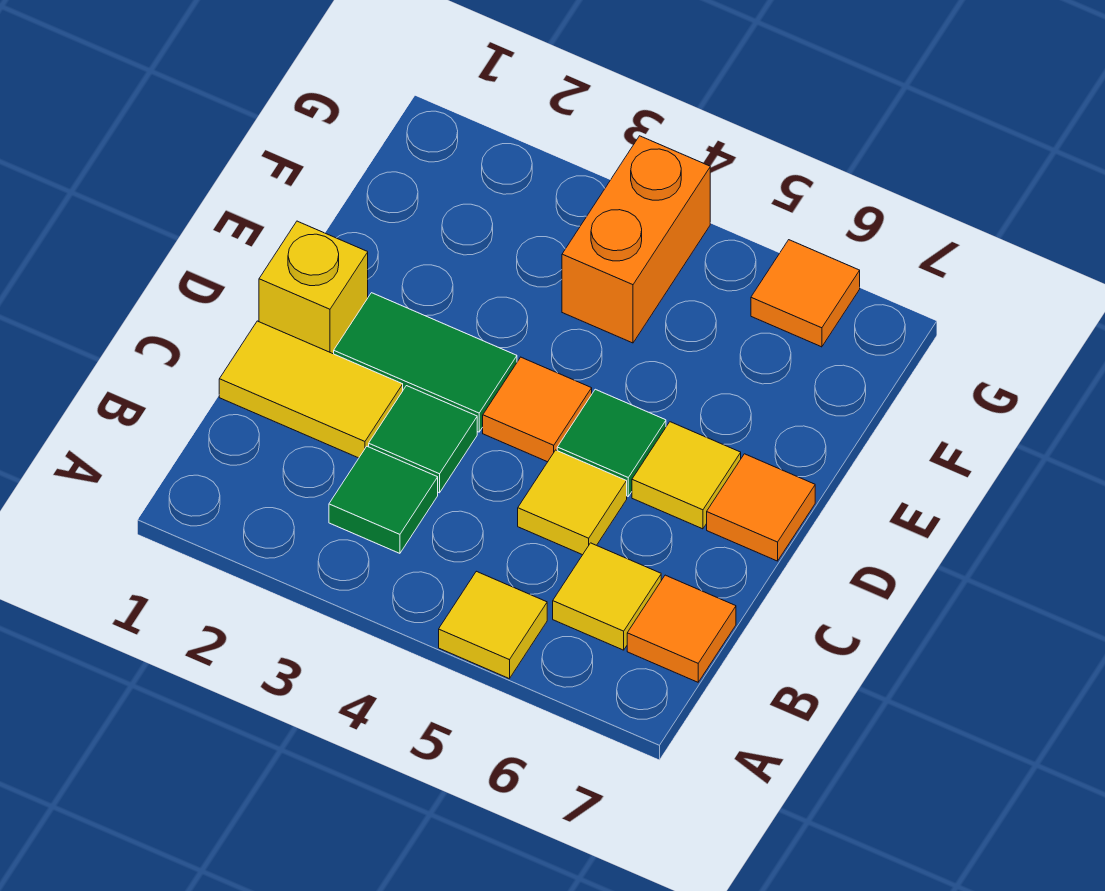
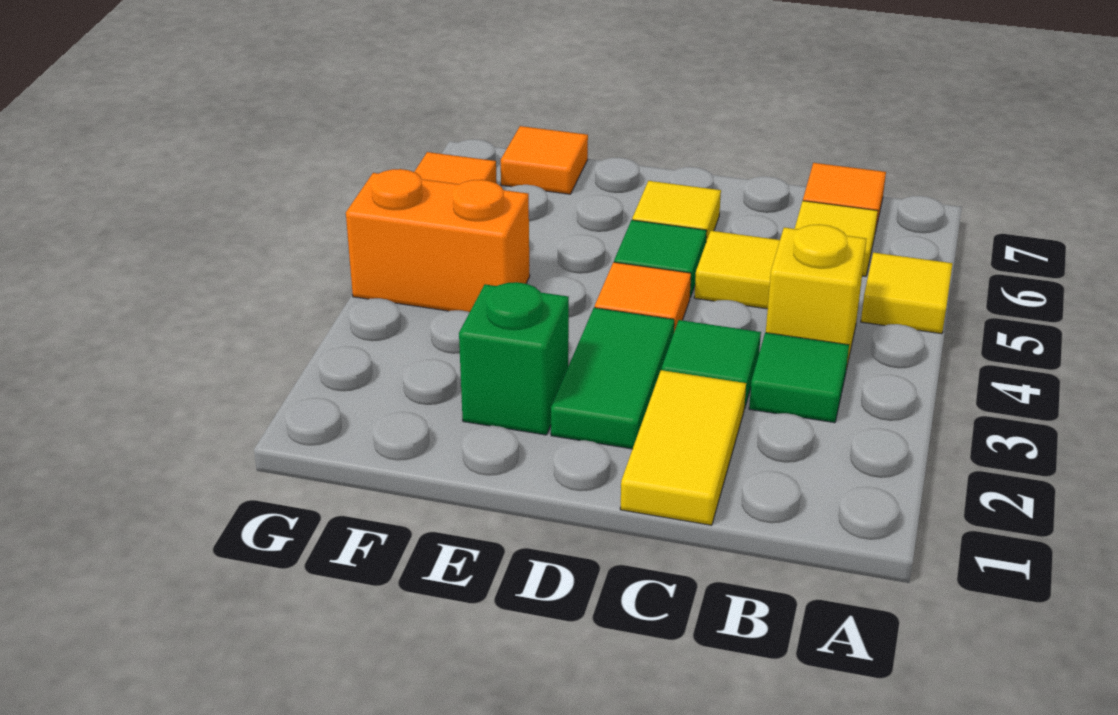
yellow brick D1 level 1 -> yellow brick B4 level 1
orange tile D7 level 1 -> orange tile F7 level 1
none -> green brick E2 level 1

